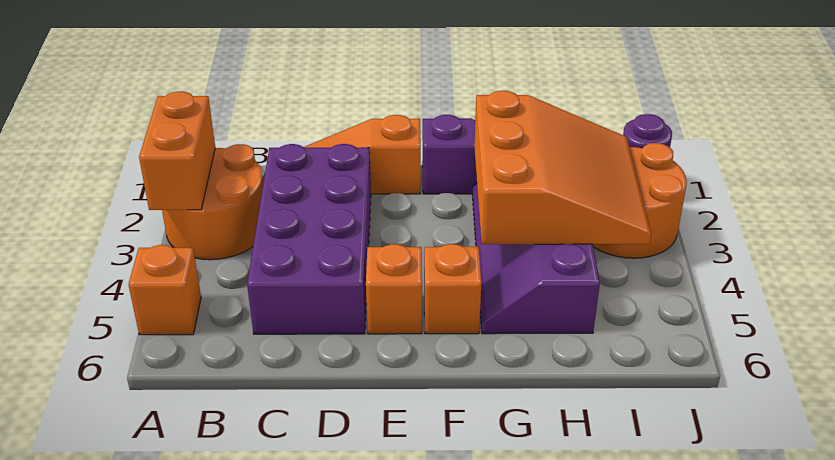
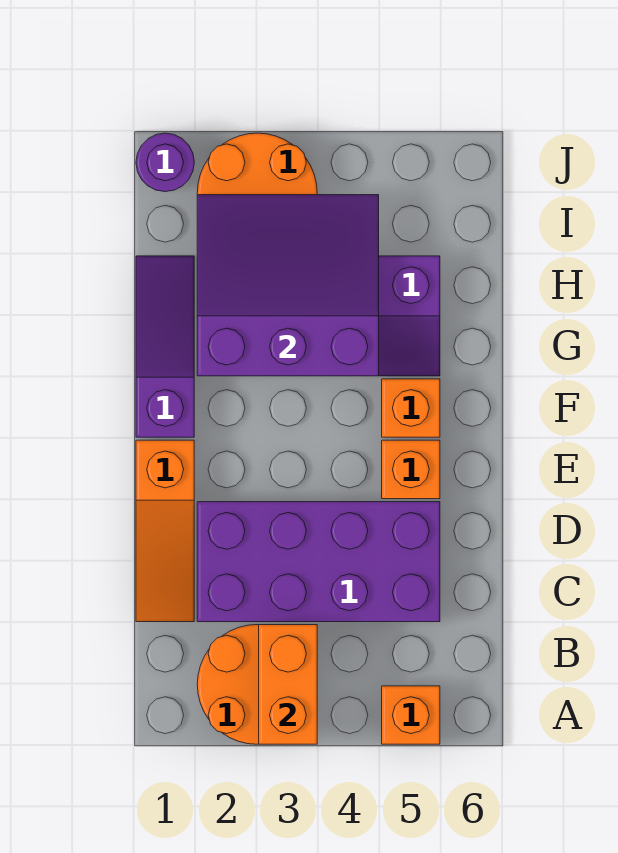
orange brick A2:A3 level 2 -> orange brick A3:B3 level 2
orange slope G2:I4 level 2 top G -> purple slope G2:I4 level 2 top G

